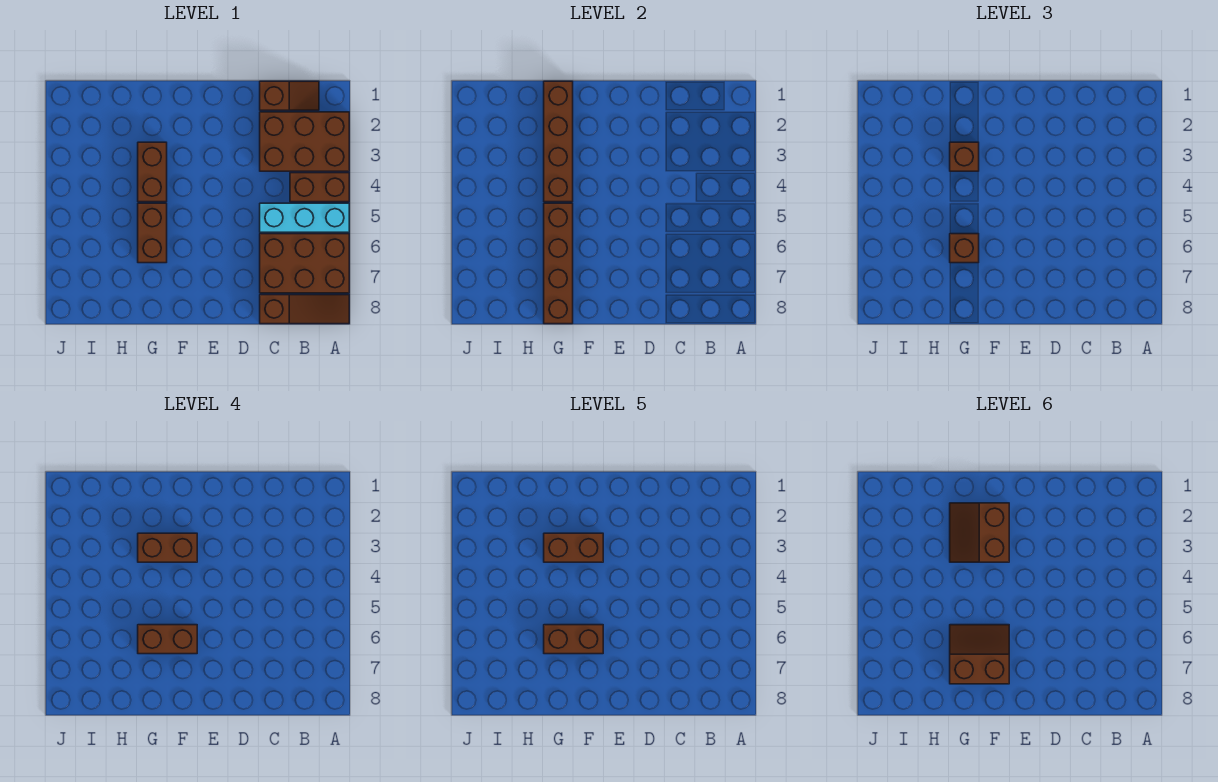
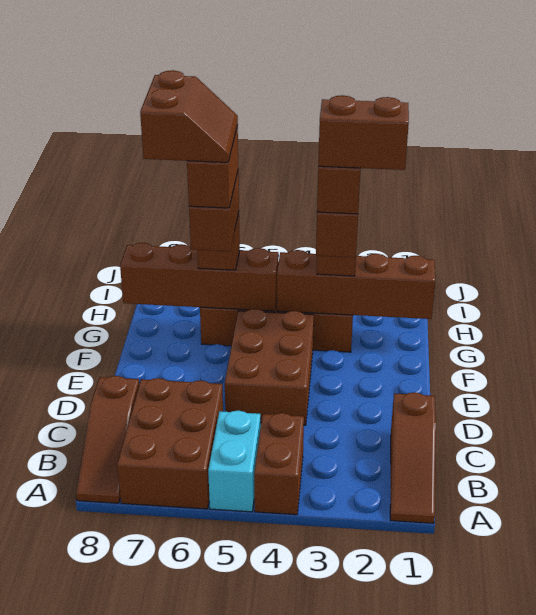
brown brick A2:C3 level 1 -> brown brick D4:F5 level 1
cyan brick A5:C5 level 1 -> cyan brick A5:B5 level 1
brown slope B1:C1 level 1 top C -> brown slope A1:C1 level 1 top C

